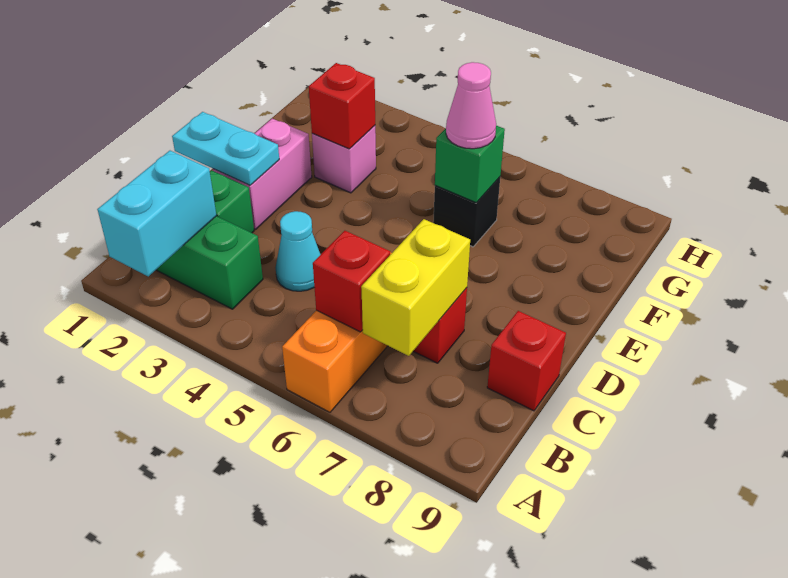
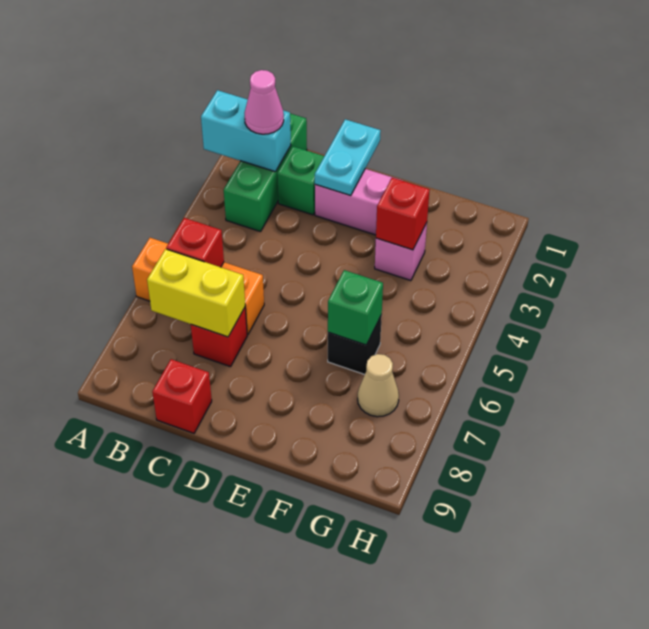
cyan cone C4 level 1 -> none
pink cone F6 level 3 -> pink cone B2 level 3
none -> tan cone G7 level 1

